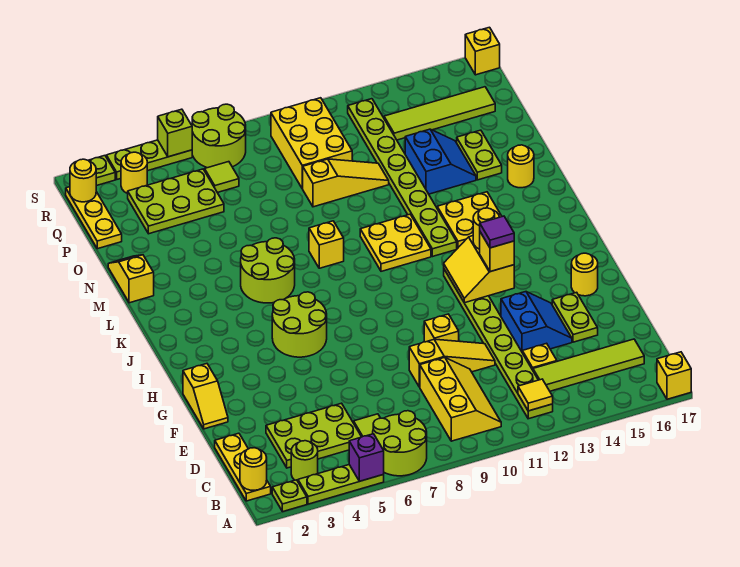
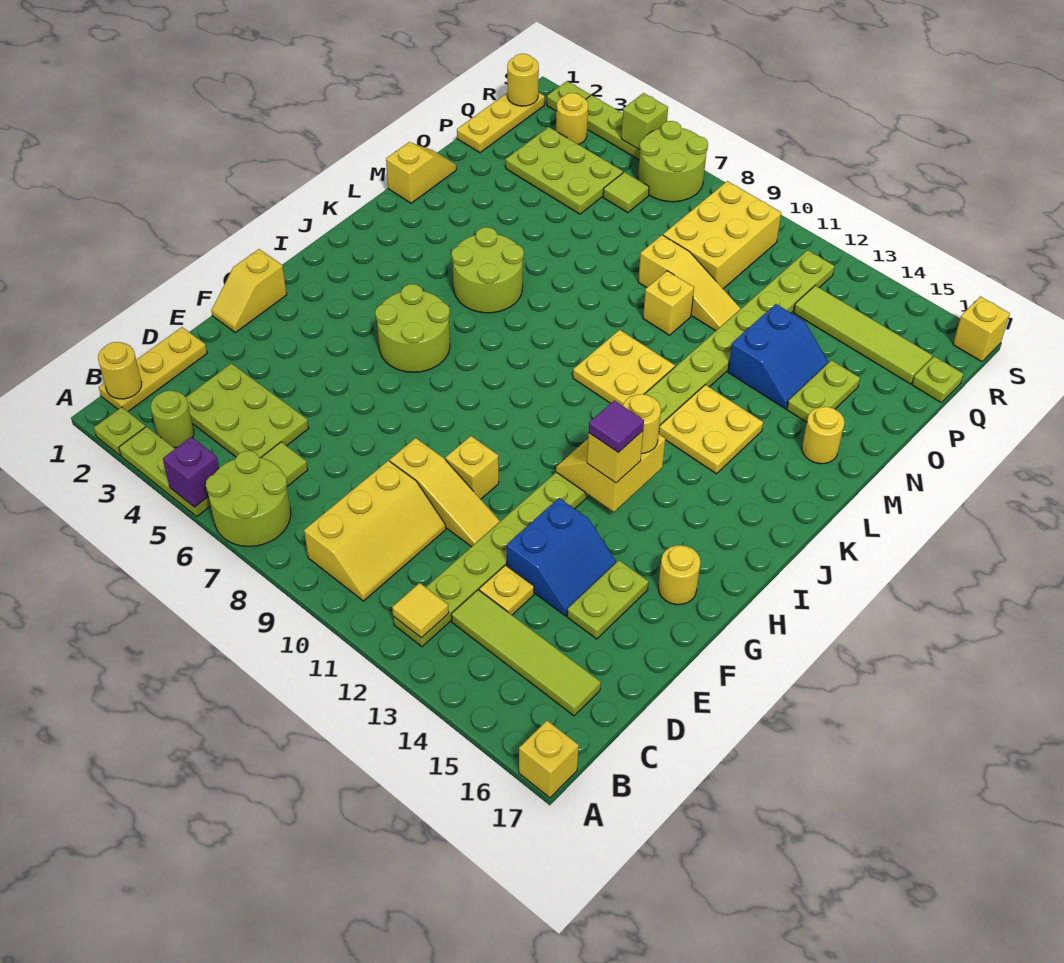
yellow brick L8 level 1 -> yellow brick N10 level 1
none -> lime plate Q17 level 1

